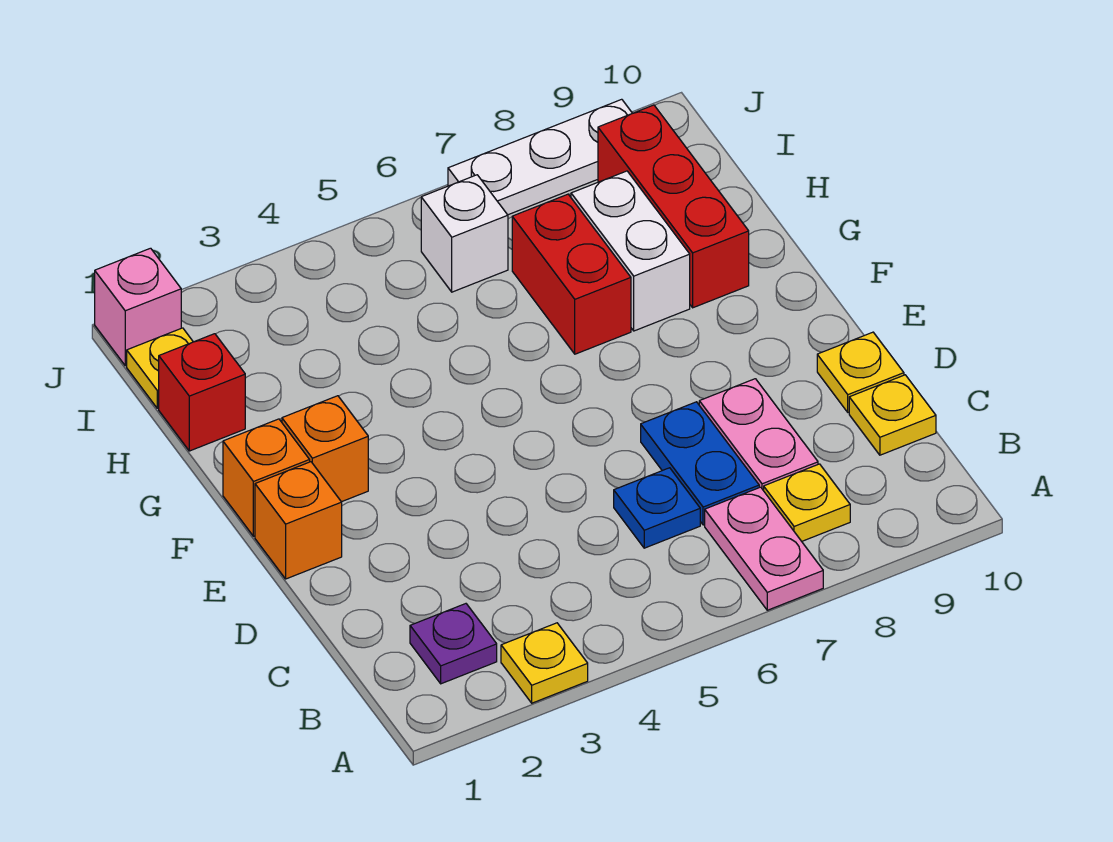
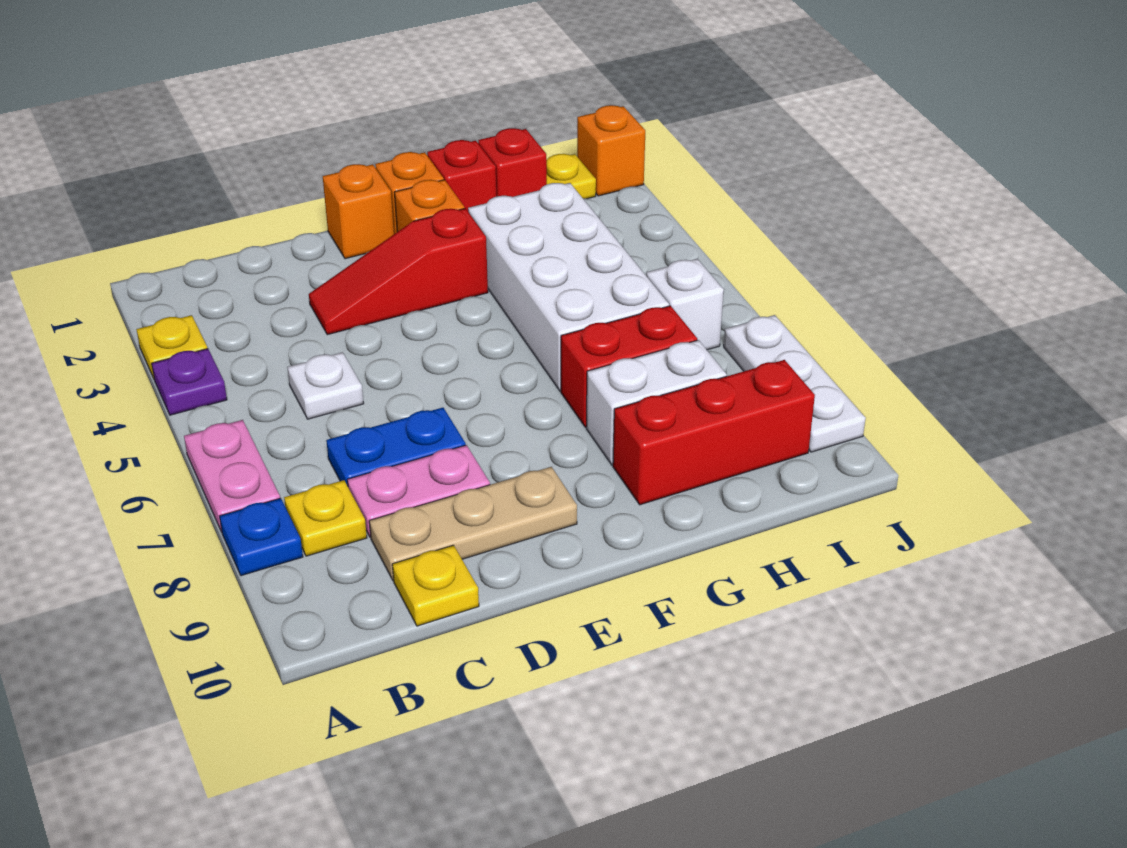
pink plate A7:B7 level 1 -> pink plate A6:A7 level 1
purple plate B2 level 1 -> purple plate A4 level 1
none -> white plate C5 level 1
blue plate C6 level 1 -> blue plate A8 level 1
none -> tan plate C9:E9 level 1
none -> red slope D3:F3 level 1 top F
yellow plate D10 level 1 -> none
none -> red brick G1 level 1
none -> white brick G3:H6 level 1
pink brick J1 level 1 -> orange brick J1 level 1

